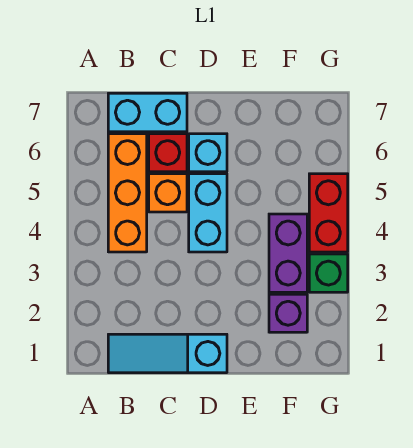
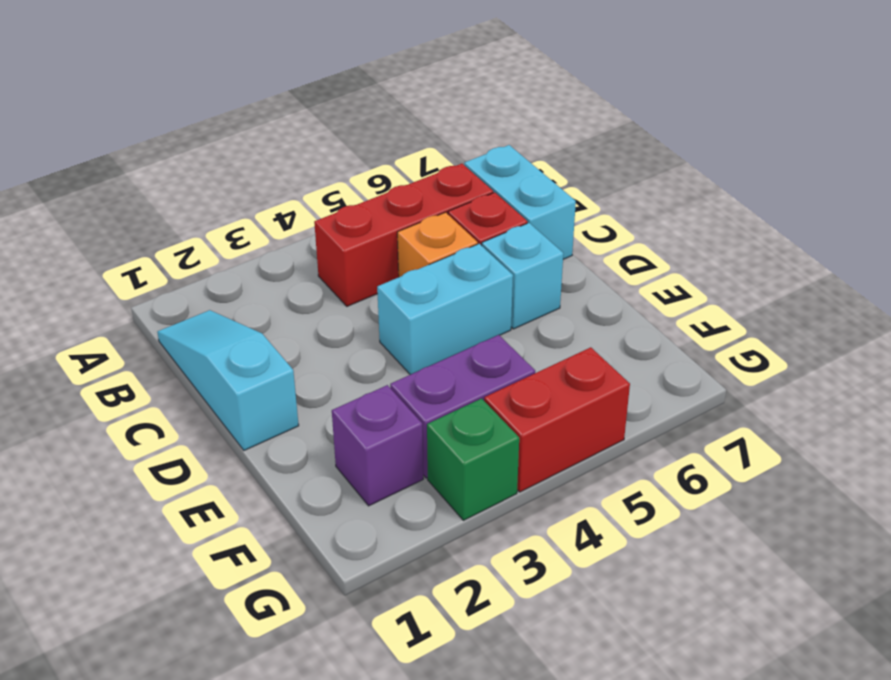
orange brick B4:B6 level 1 -> red brick B4:B6 level 1

